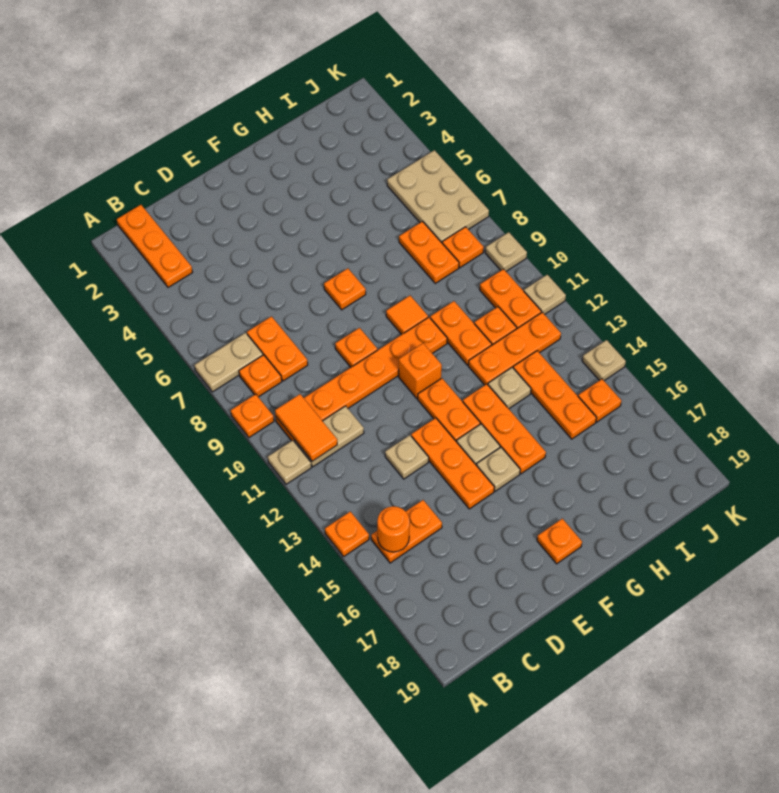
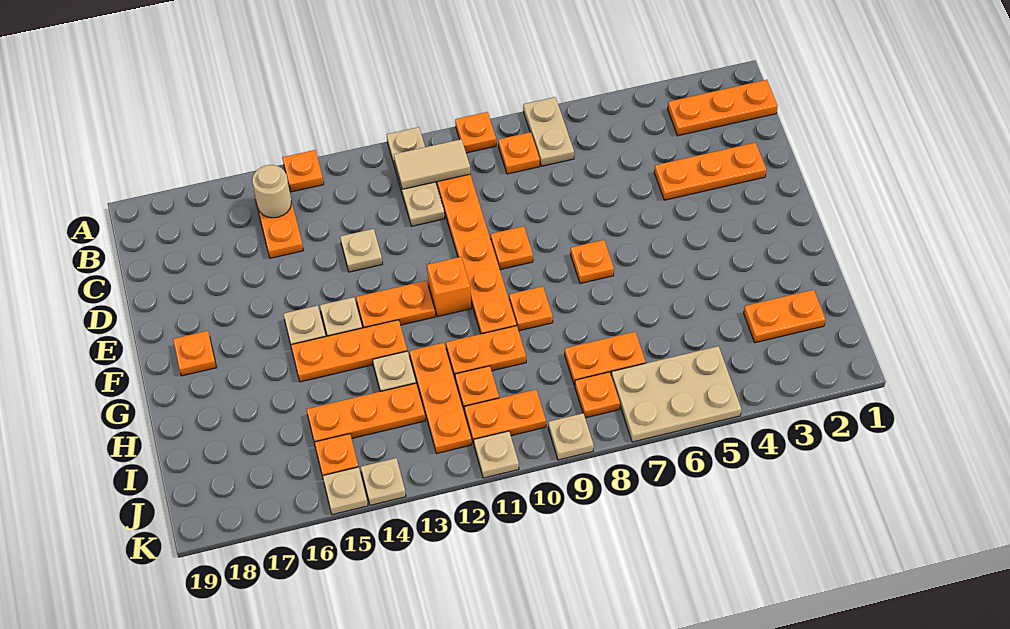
orange tile B10:B11 level 2 -> tan tile B10:B11 level 2
orange round brick B15 level 2 -> tan round brick B15 level 2
orange plate C7:C8 level 1 -> orange plate I2:I3 level 1
orange plate E13:E15 level 1 -> orange plate D2:D4 level 1
orange tile G9 level 1 -> orange plate G9 level 1
none -> tan plate K15 level 1

